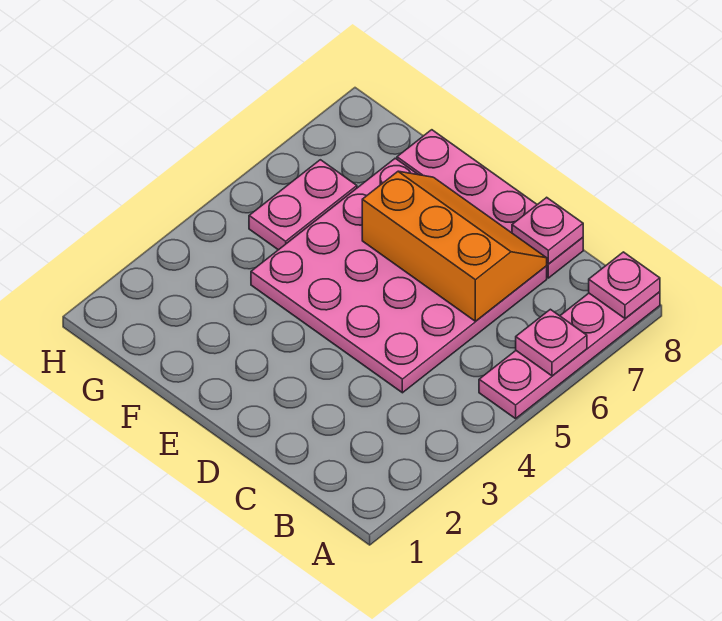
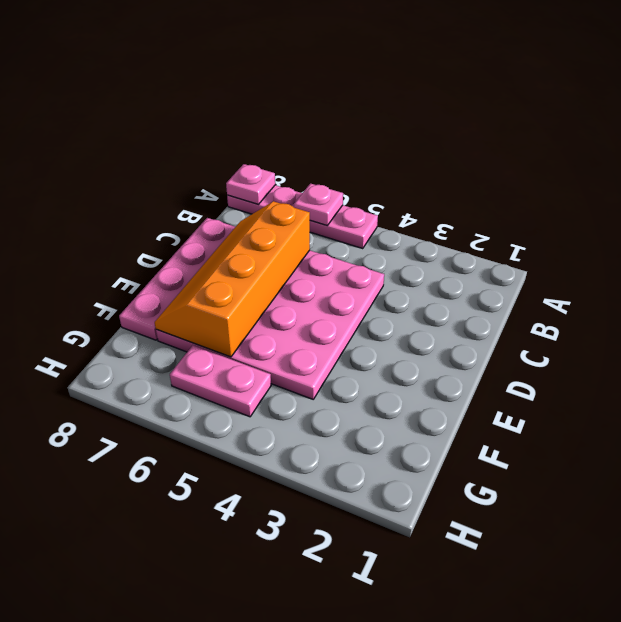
orange slope C6:E7 level 2 top 6 -> orange slope C6:F7 level 2 top 6
pink plate C8 level 2 -> none

